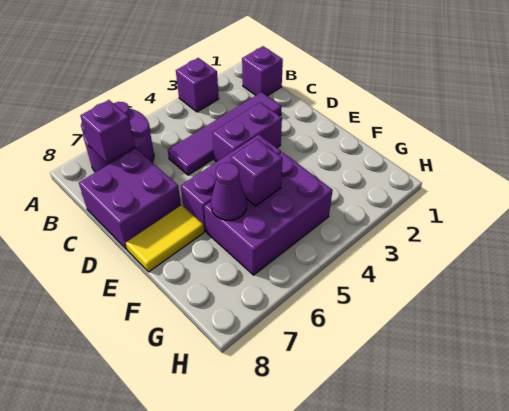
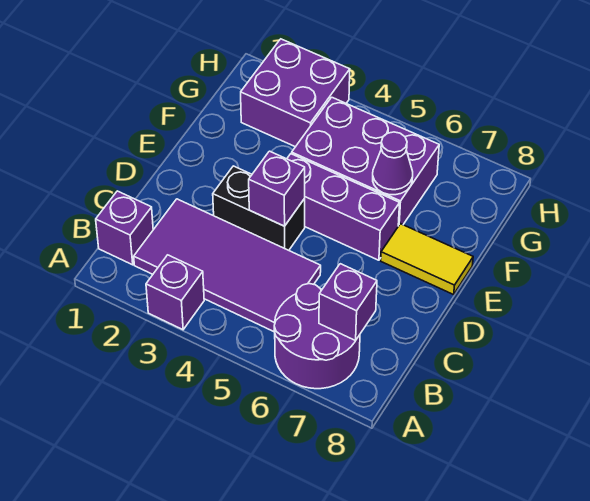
purple tile C2:C5 level 1 -> purple tile B2:C5 level 1
purple brick C7:D8 level 1 -> purple brick G2:H3 level 1
purple brick D3:D4 level 1 -> black brick D3:D4 level 1
purple brick F5 level 2 -> purple brick D4 level 2

